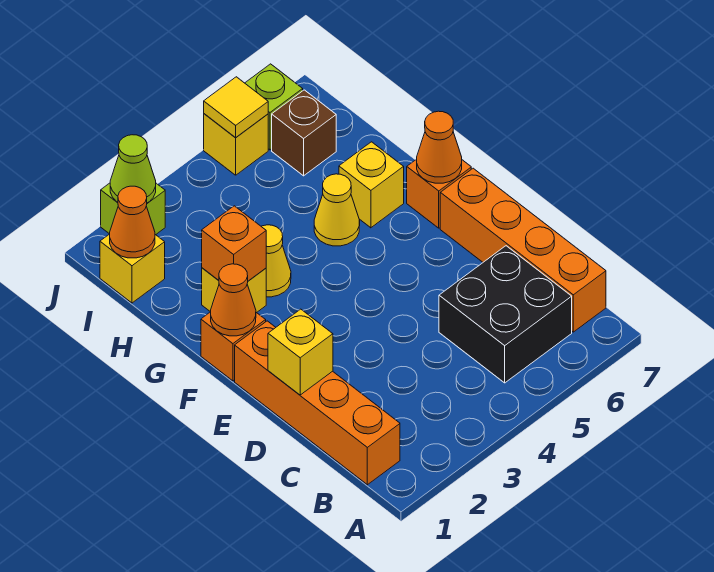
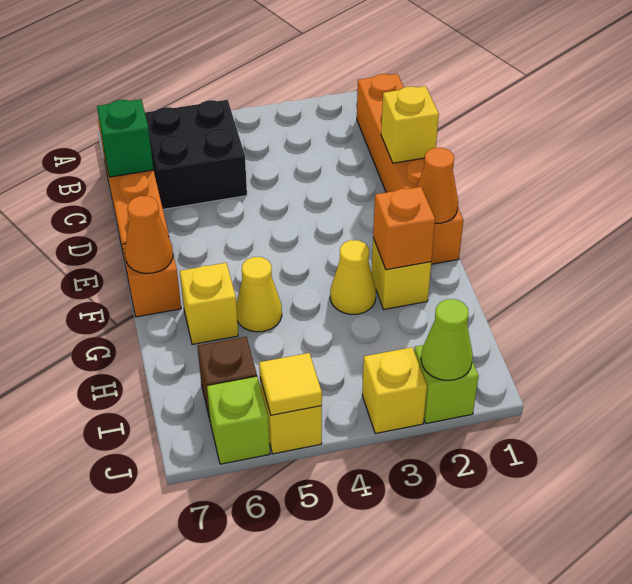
none -> green brick C7 level 2
yellow brick I1 level 1 -> yellow brick J3 level 1
orange cone I1 level 2 -> none

